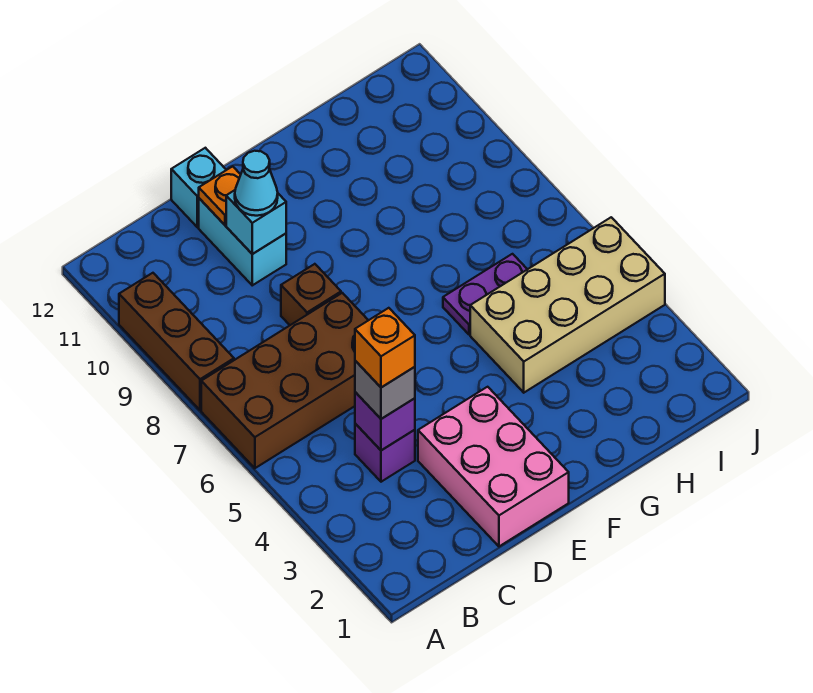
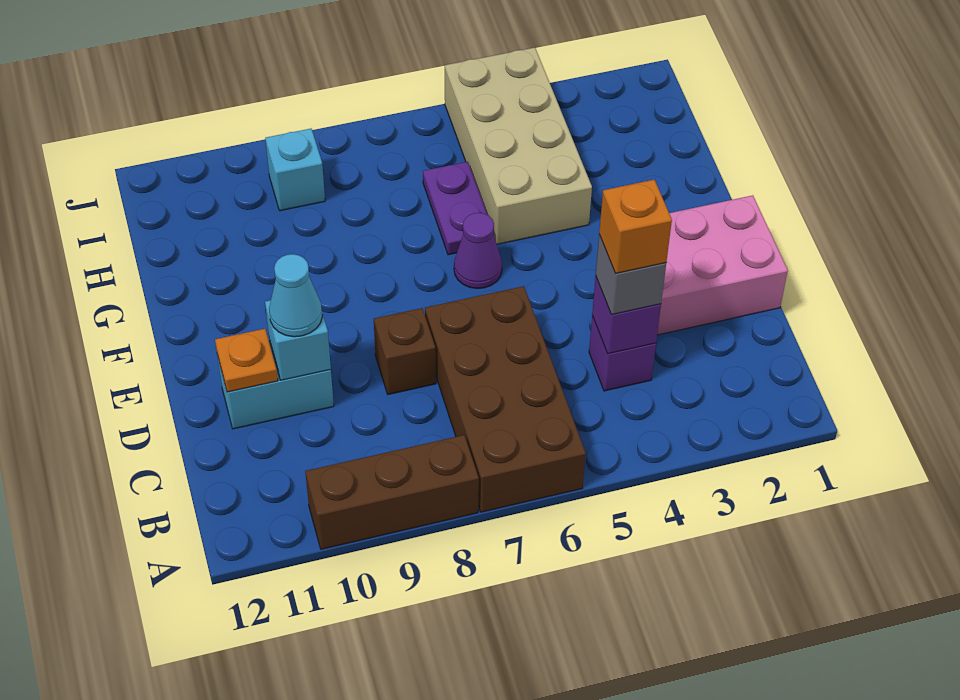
cyan brick D12 level 1 -> cyan brick I9 level 1
none -> purple cone F6 level 1

